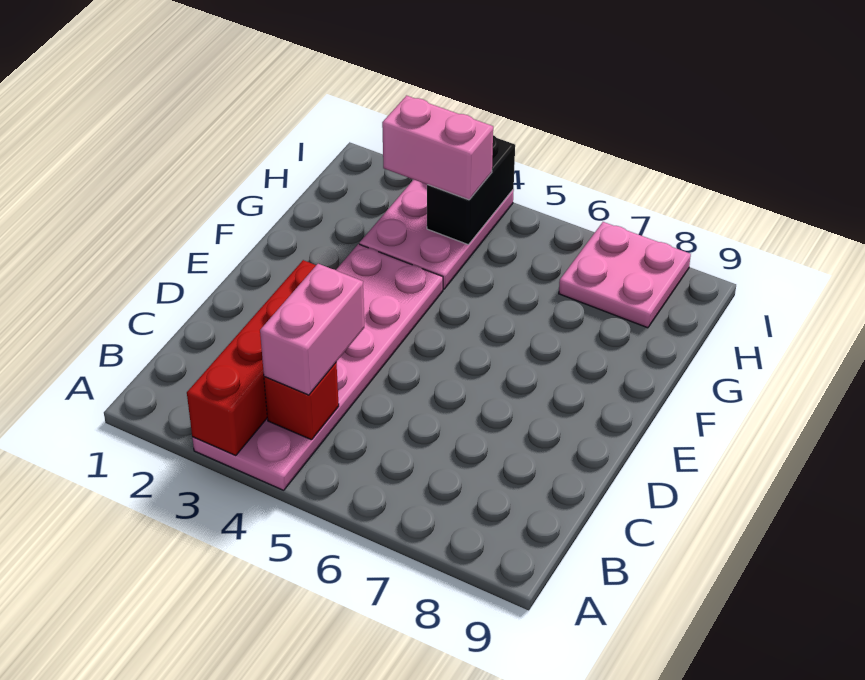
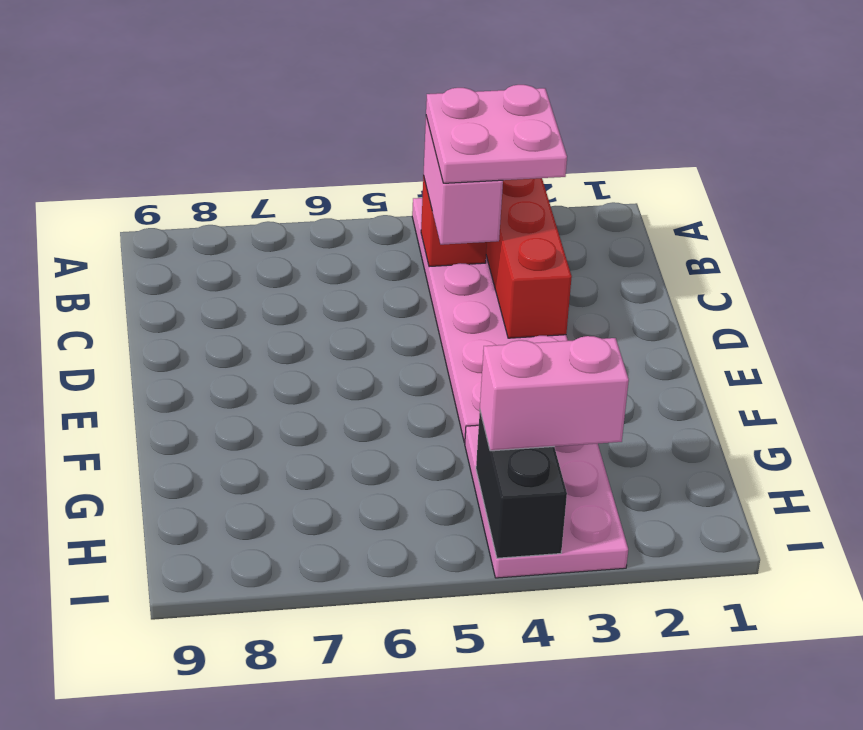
pink plate H7:I8 level 1 -> pink plate B3:C4 level 4

